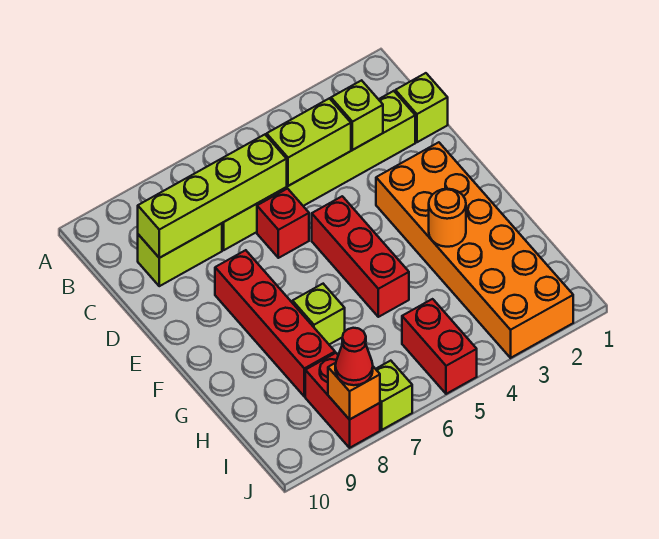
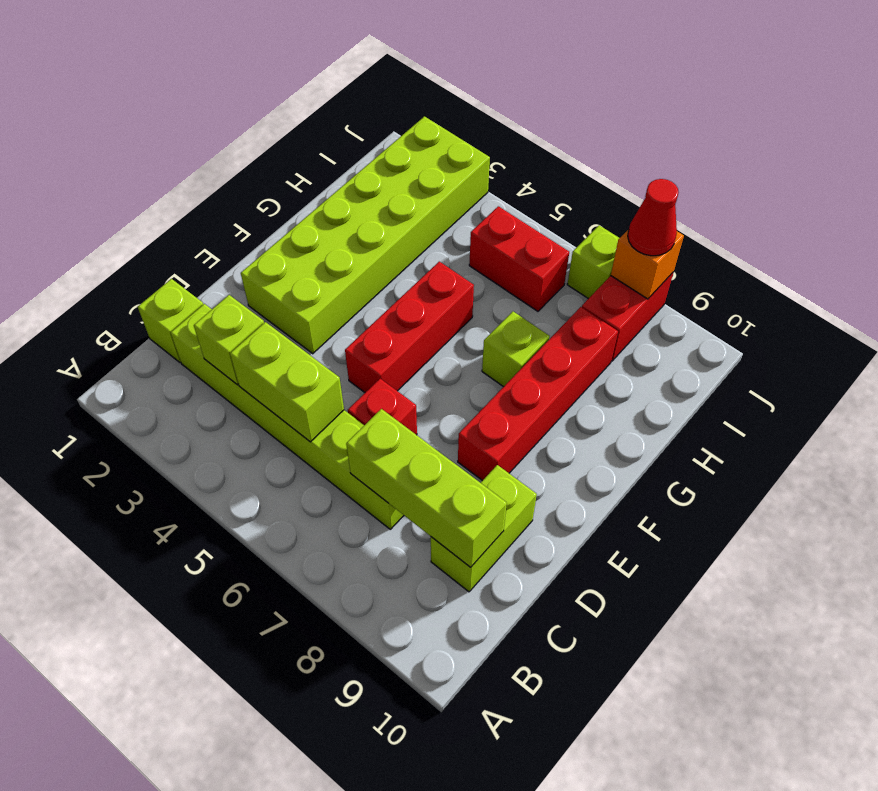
lime brick C6:C9 level 2 -> lime brick C7:C9 level 2
lime brick C8:C9 level 1 -> lime brick C9:D9 level 1
orange brick E2:J3 level 1 -> lime brick E2:J3 level 1
orange round brick G3 level 2 -> none
red brick I5:J5 level 1 -> red brick I5:I6 level 1

